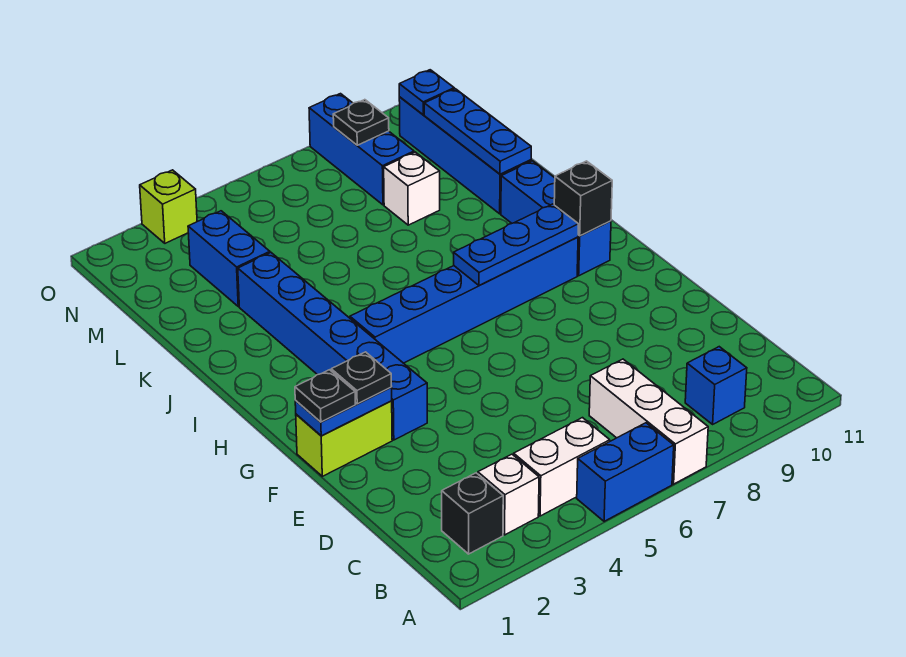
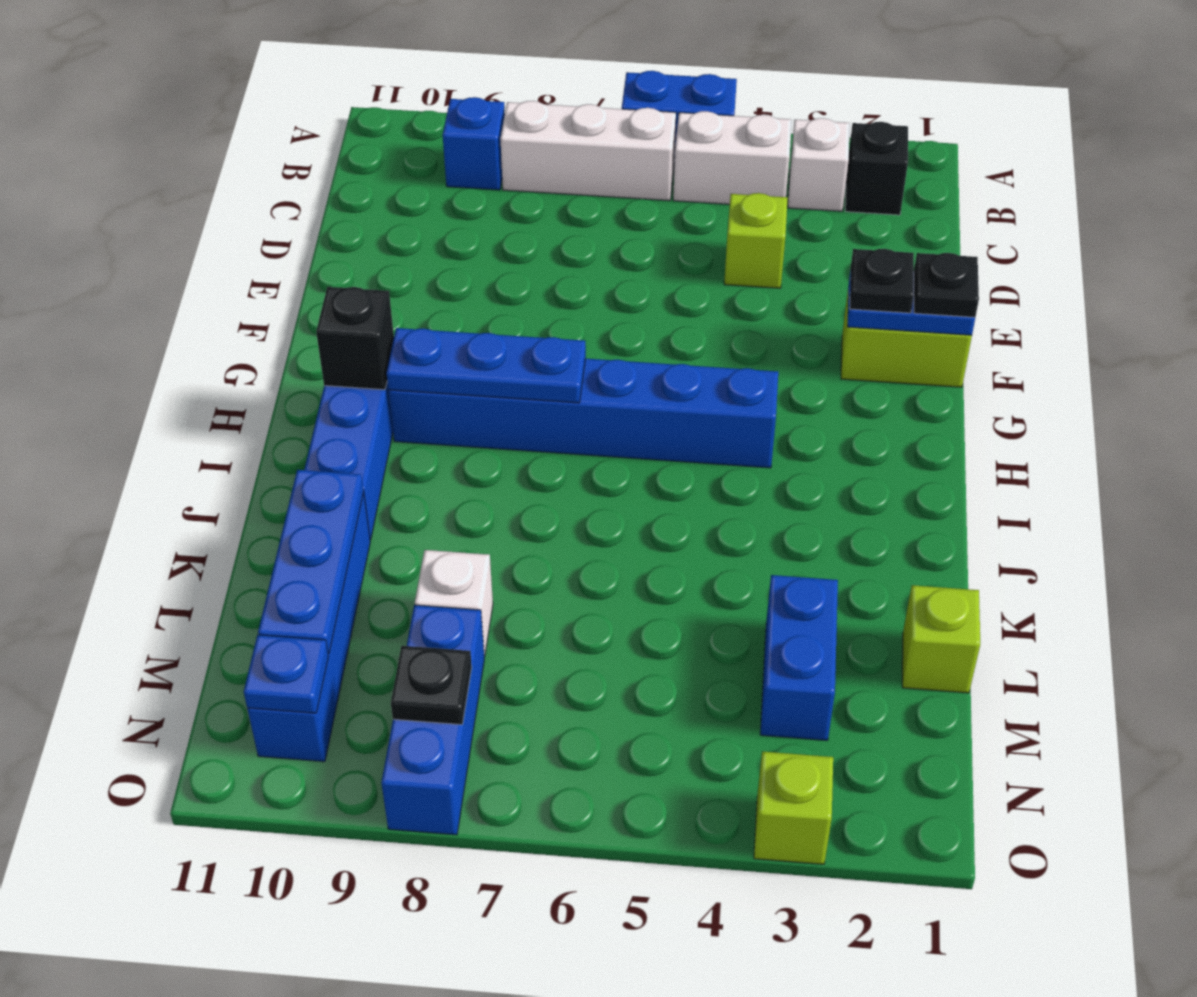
white brick A7:C7 level 1 -> white brick B6:B8 level 1
none -> lime brick D4 level 1
blue brick F3:K3 level 1 -> none
none -> lime brick L1 level 1

